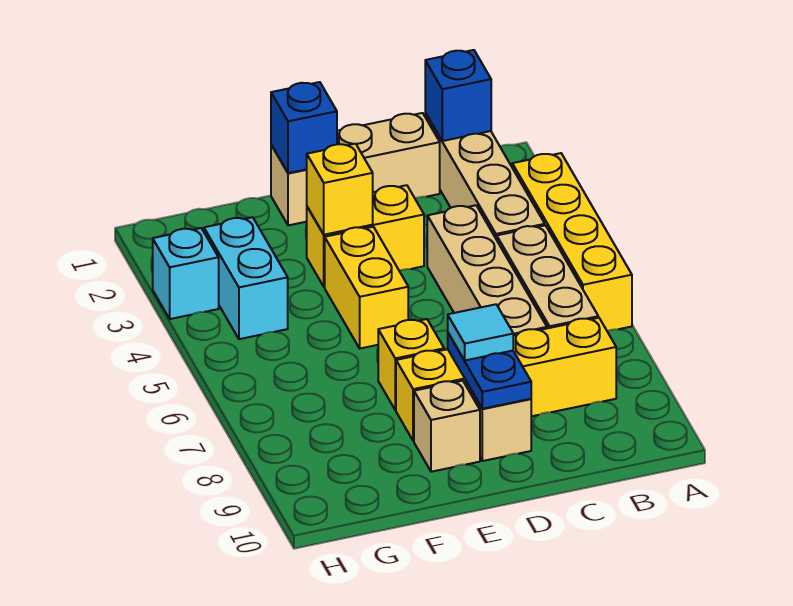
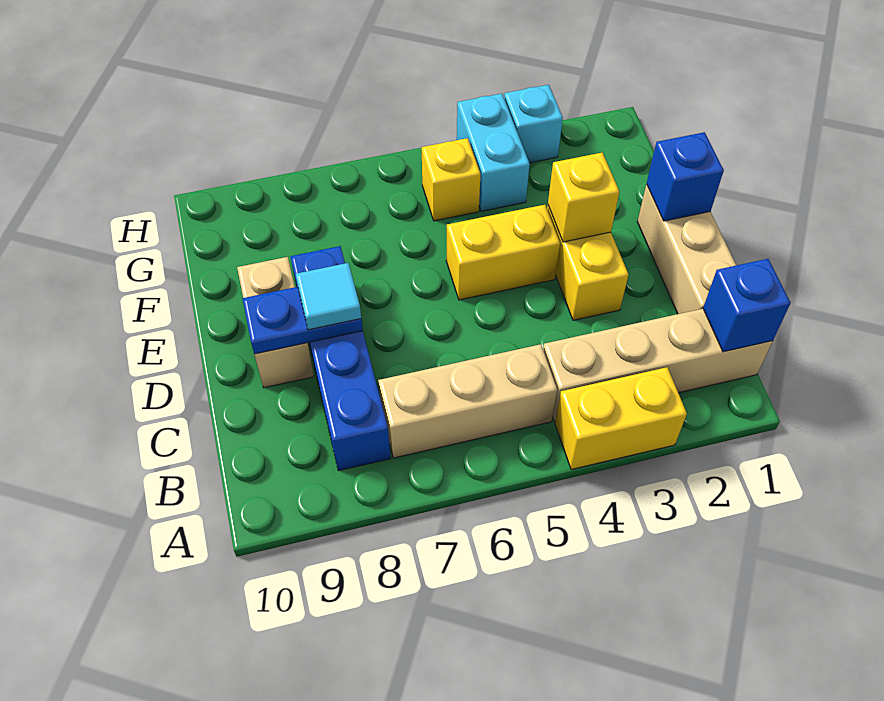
yellow brick A3:A6 level 1 -> yellow brick A3:A4 level 1
yellow brick B8:E8 level 1 -> blue brick B8:E8 level 1
tan brick C4:C7 level 1 -> none
yellow brick E7 level 1 -> yellow brick G5 level 1
cyan brick G3:G4 level 1 -> cyan brick G4:H4 level 1

